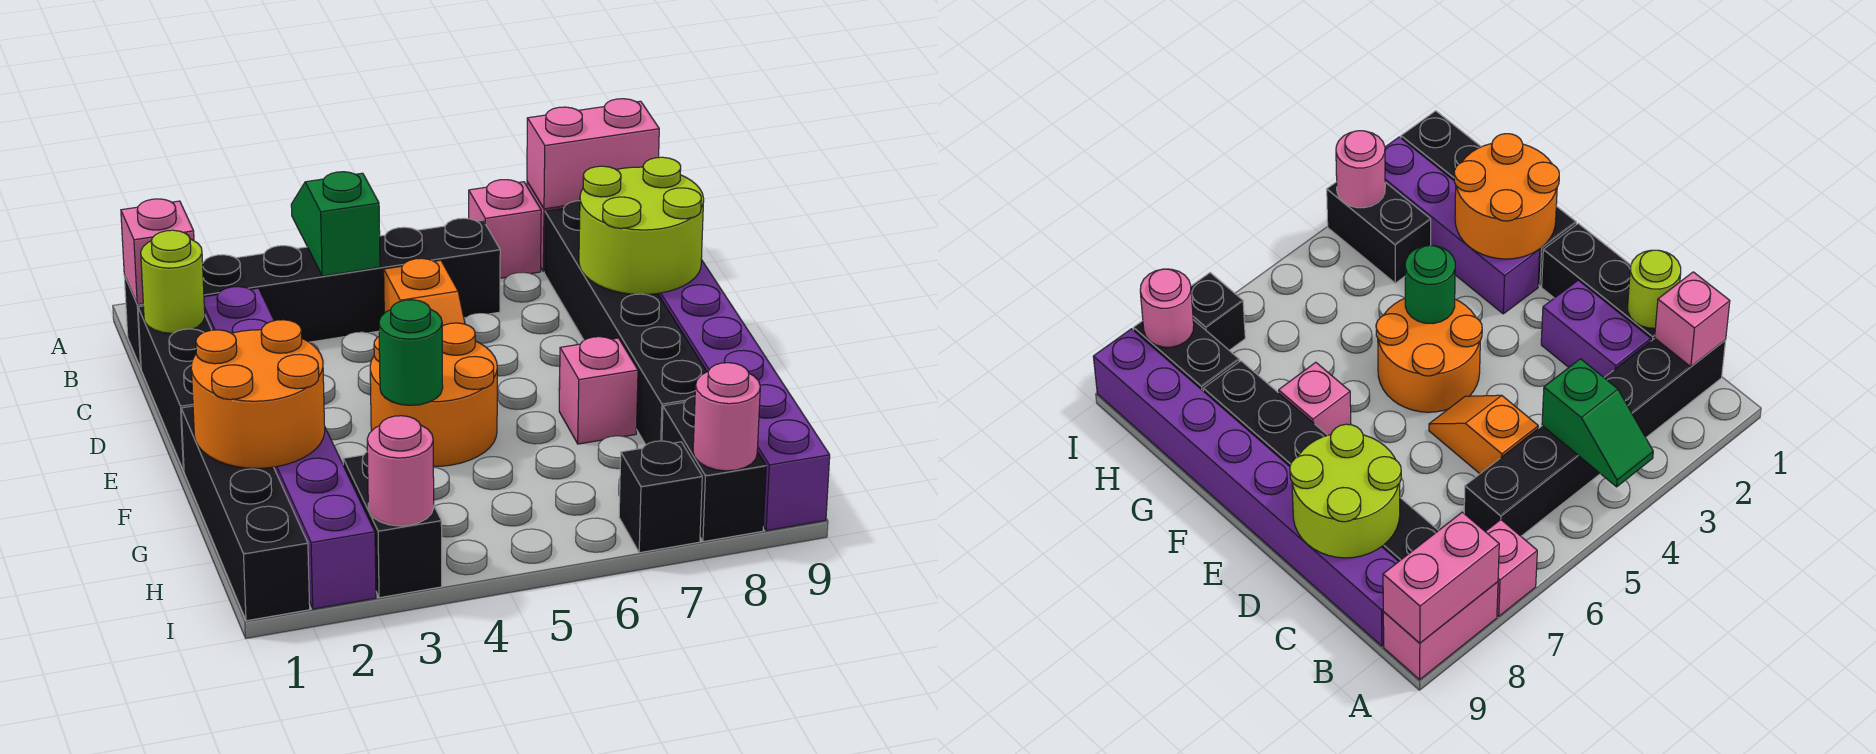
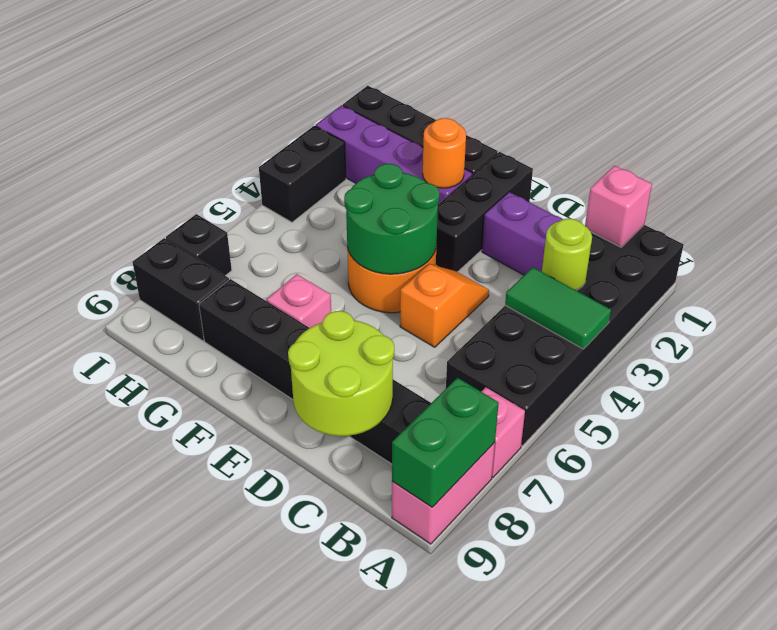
green slope A4:B4 level 2 top B -> green tile A4:B4 level 2
pink brick A8:A9 level 2 -> green brick A8:A9 level 2
black brick B1:B6 level 1 -> black brick A1:B6 level 1
purple brick B9:I9 level 1 -> none
black brick C1:E1 level 1 -> black brick E1:E3 level 1
lime round brick C1 level 2 -> lime round brick B3 level 2
orange slope C5:D5 level 1 top C -> orange slope D4:D5 level 1 top 5
orange round brick F1:G2 level 2 -> orange round brick F2 level 2
green round brick F4 level 2 -> green round brick E4:F5 level 2
black brick H3:I3 level 1 -> black brick I3:I4 level 1
pink round brick I3 level 2 -> none
pink round brick I8 level 2 -> none

